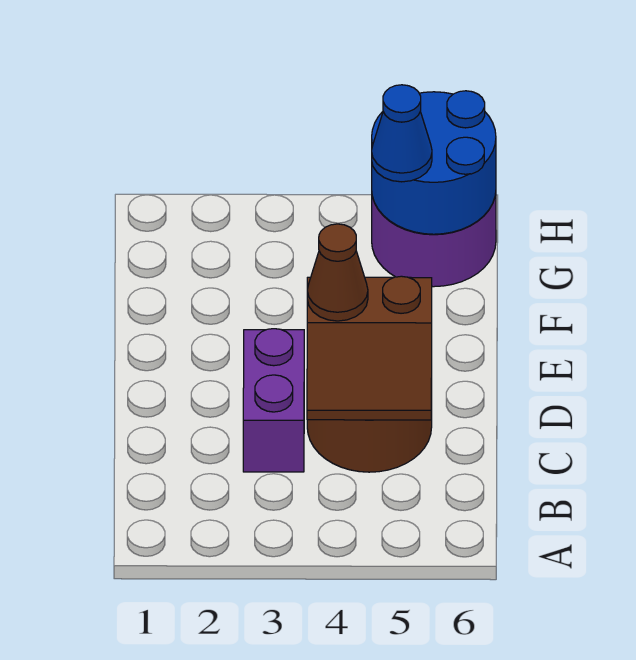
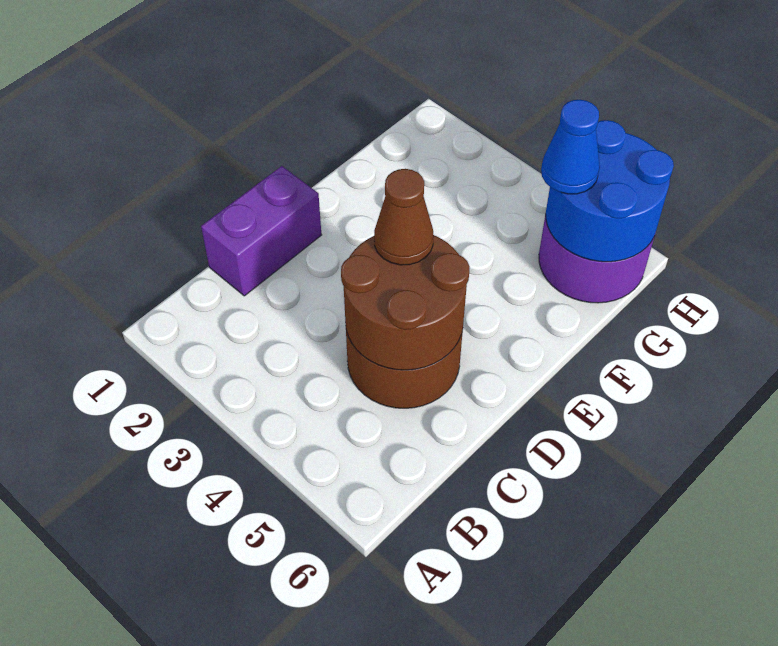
purple brick C3:D3 level 1 -> purple brick C1:D1 level 1
brown slope C4:D5 level 2 top D -> brown round brick C4:D5 level 2

